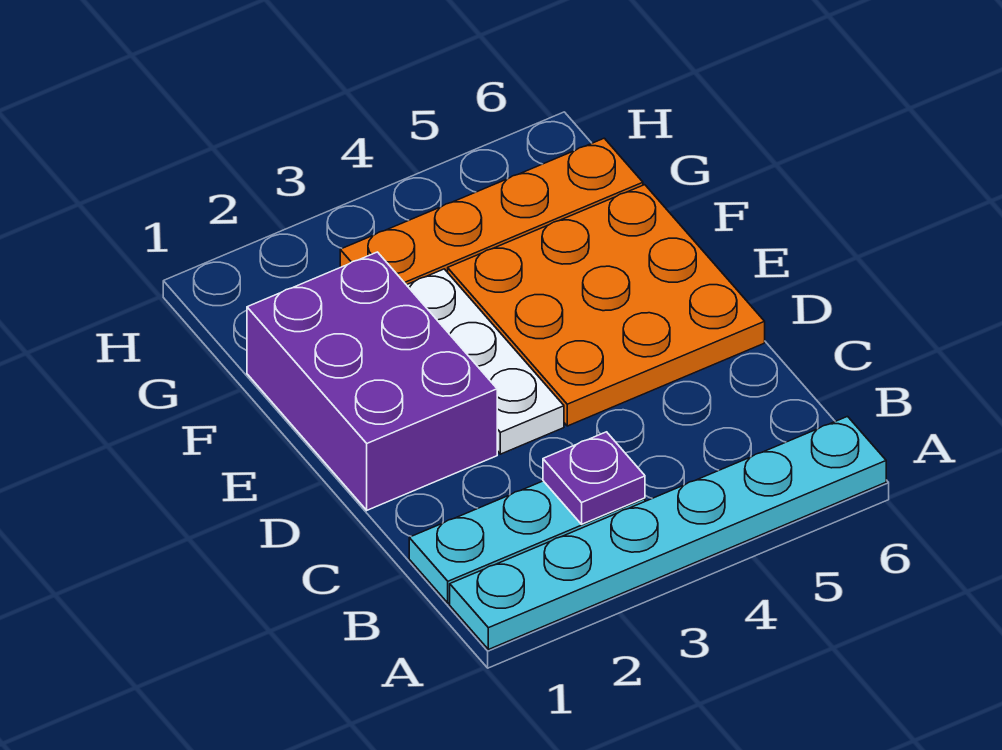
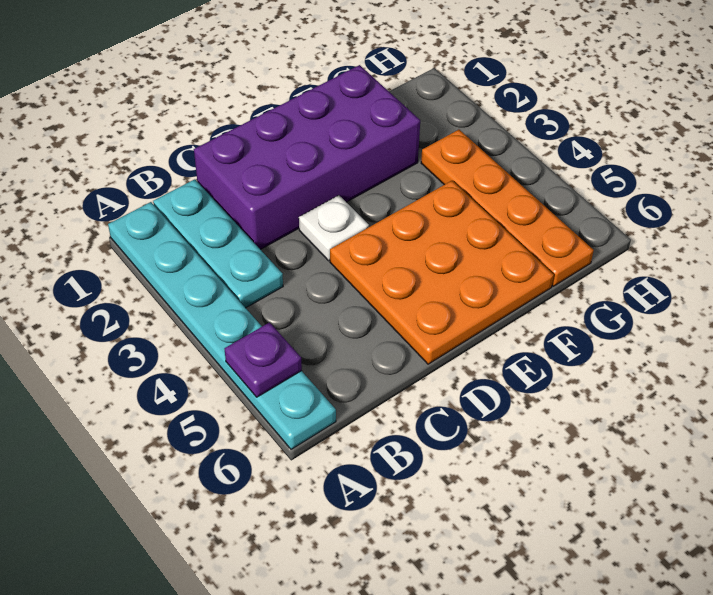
purple plate B3 level 2 -> purple plate A5 level 2
purple brick D1:F2 level 1 -> purple brick C1:F2 level 1
white plate D3:F3 level 1 -> white plate D3 level 1

